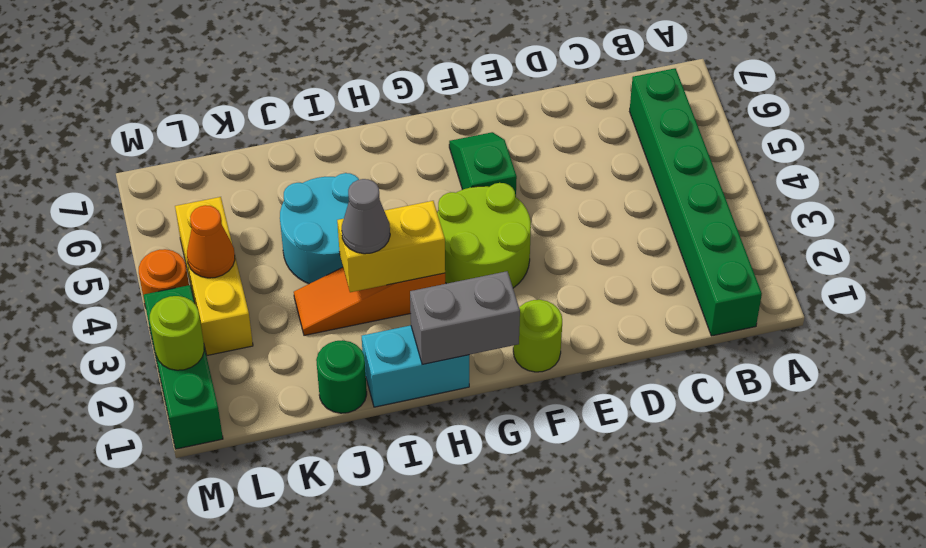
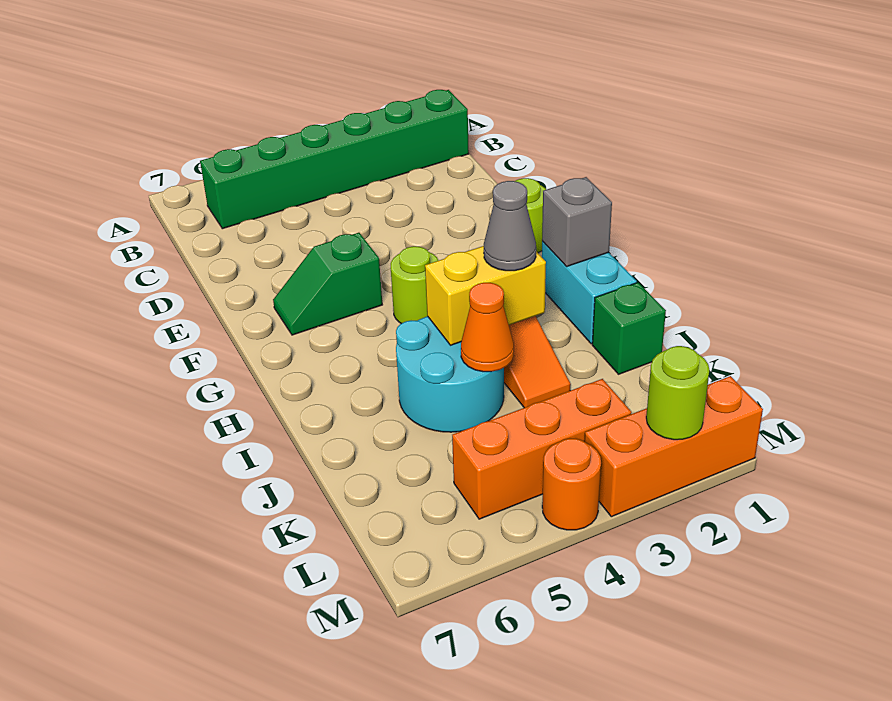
lime round brick F3:G4 level 1 -> lime round brick G4 level 1
grey brick G1:H1 level 2 -> grey brick H1 level 2
yellow brick H3:I3 level 2 -> yellow brick I3:I4 level 2
green round brick J1 level 1 -> green brick J1 level 1
yellow brick L3:L5 level 1 -> orange brick L3:L5 level 1
orange cone L4 level 2 -> orange cone J4 level 2
green brick M1:M3 level 1 -> orange brick M1:M3 level 1

